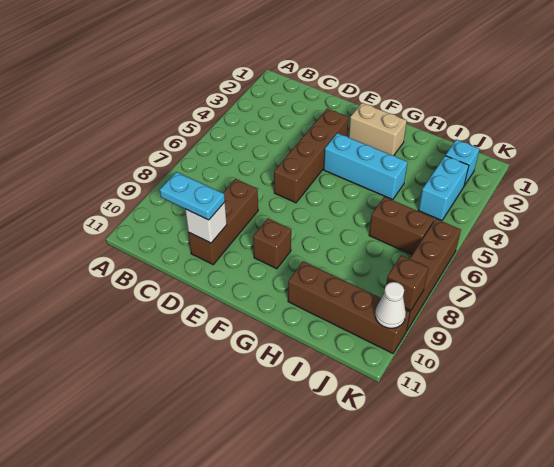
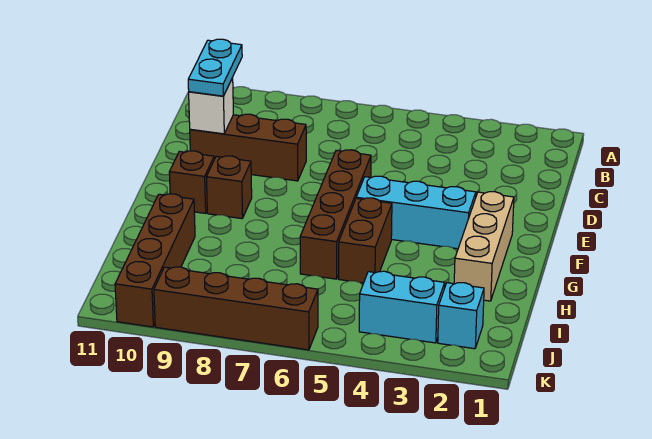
brown brick E3:E6 level 1 -> brown brick E6:H6 level 1
tan brick F2:G2 level 1 -> tan brick F2:H2 level 1
cyan brick F4:H4 level 1 -> cyan brick F3:F5 level 1
brown brick I6:J6 level 1 -> brown brick G5:H5 level 1
brown brick K9 level 2 -> brown brick F10 level 1
white cone K10 level 2 -> none

